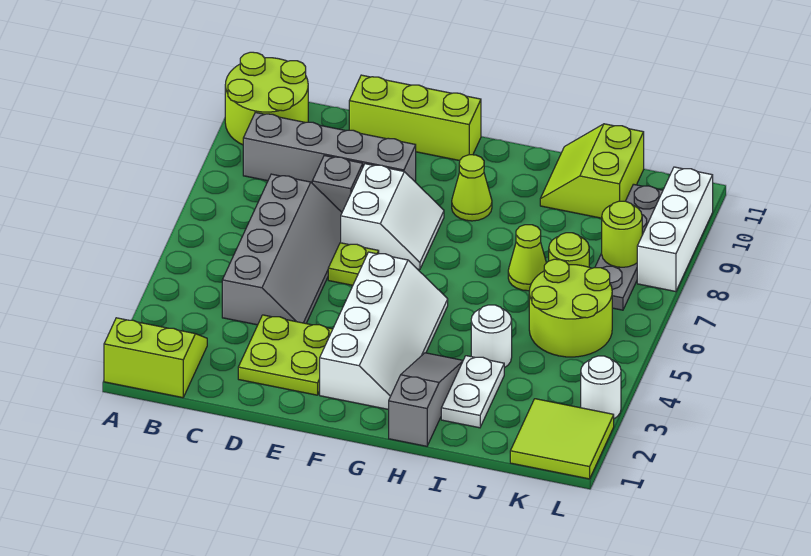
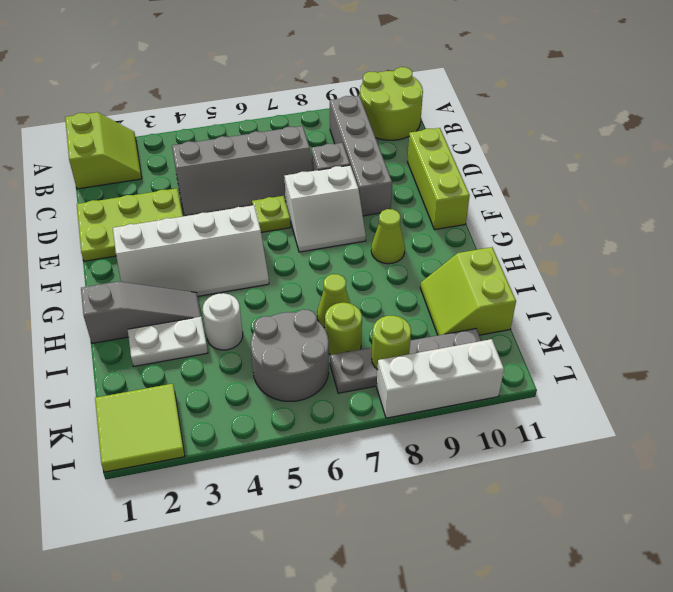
lime plate D2:E3 level 1 -> lime plate D1:E3 level 1
lime slope I10:J11 level 1 top J -> lime slope I10:J11 level 1 top 11
lime round brick J5:K6 level 1 -> grey round brick J5:K6 level 1
white round brick L3 level 1 -> none

